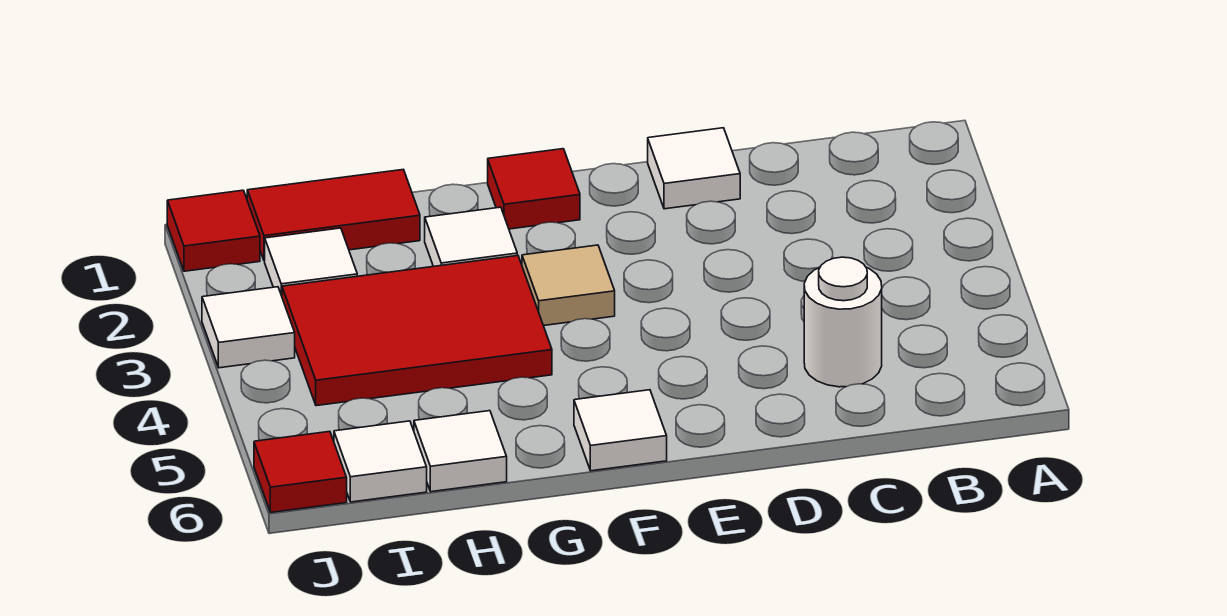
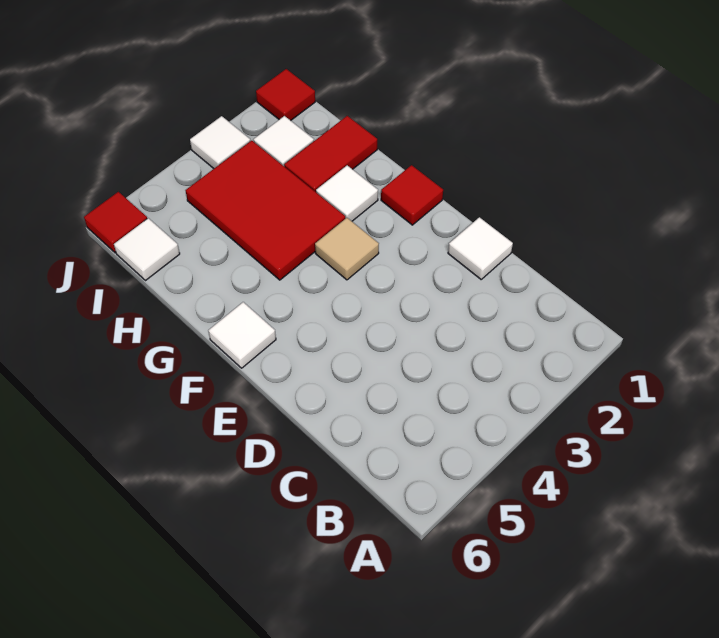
white round brick C5 level 1 -> none
red tile H1:I1 level 1 -> red tile H1:H2 level 1
white tile H6 level 1 -> none

